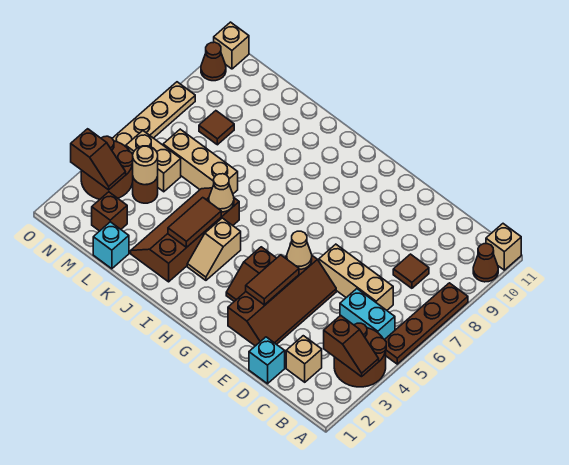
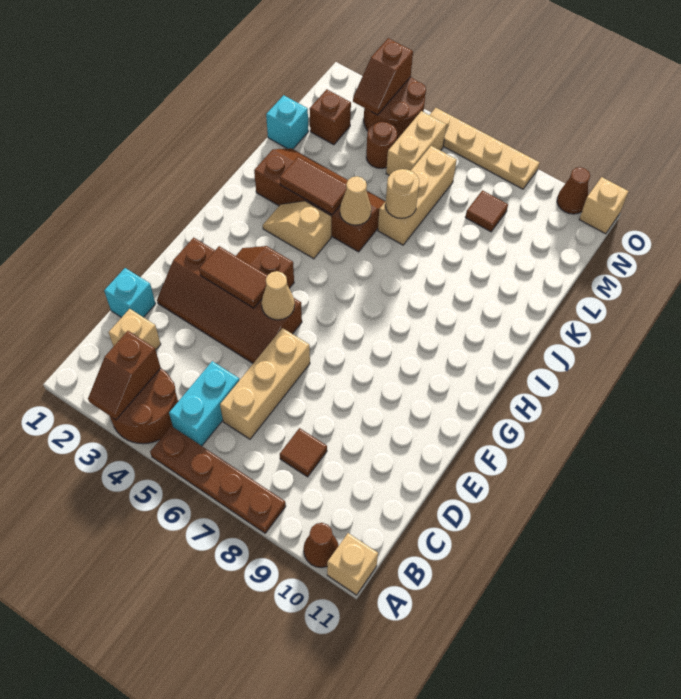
tan round brick M4 level 2 -> tan round brick K6 level 2

